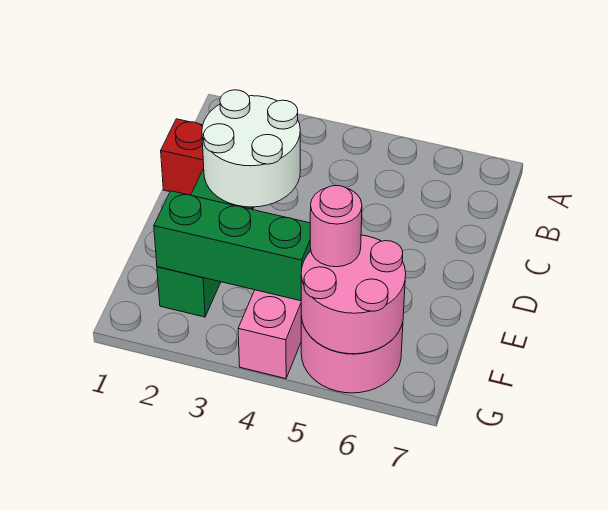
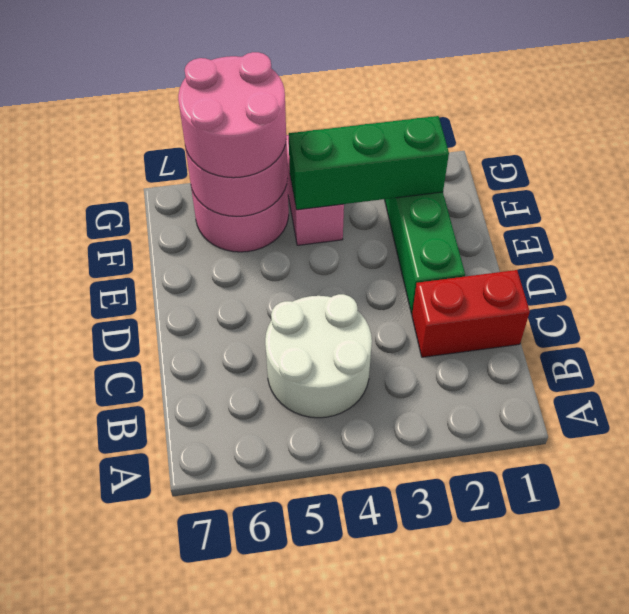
white round brick C2:D3 level 2 -> white round brick B4:C5 level 1
pink round brick F5 level 3 -> pink round brick F5:G6 level 3

